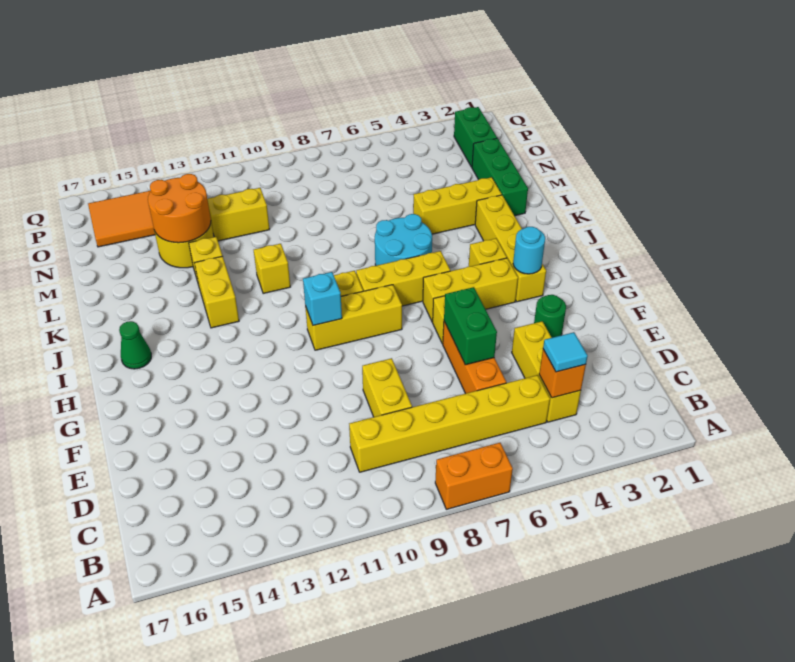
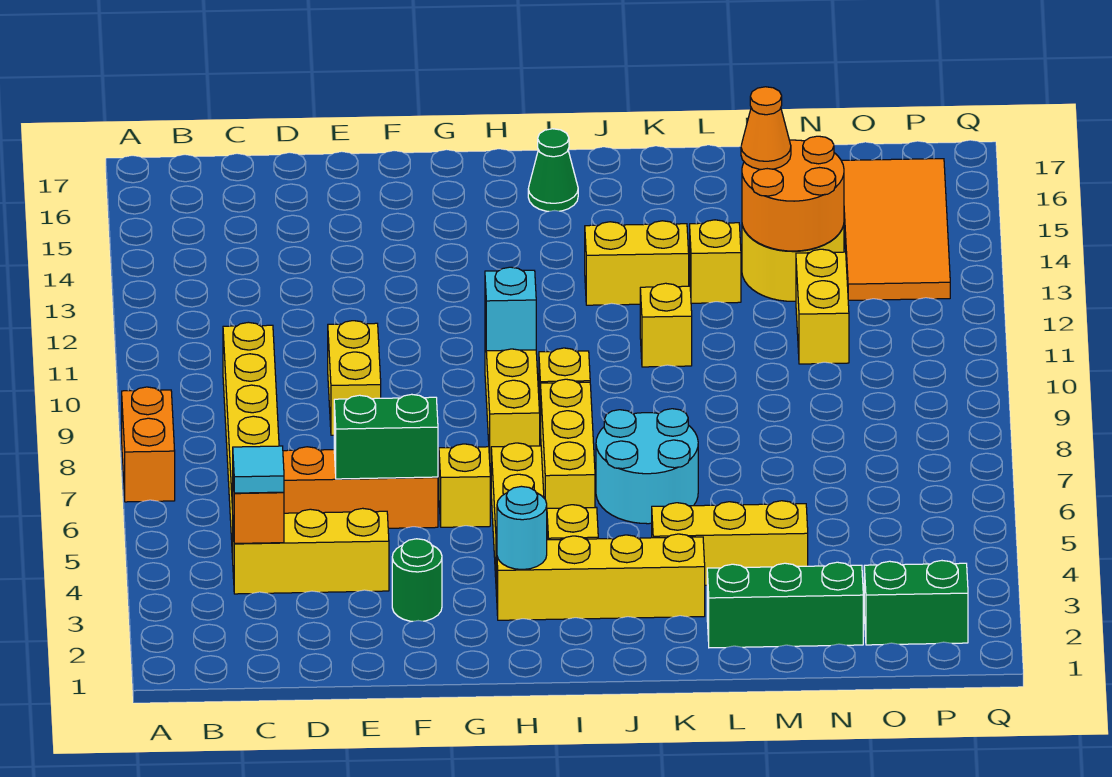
yellow brick D9:E9 level 1 -> yellow brick E9:E10 level 1
yellow brick L3:L5 level 1 -> yellow brick K4:M4 level 1
none -> orange cone M14 level 3

